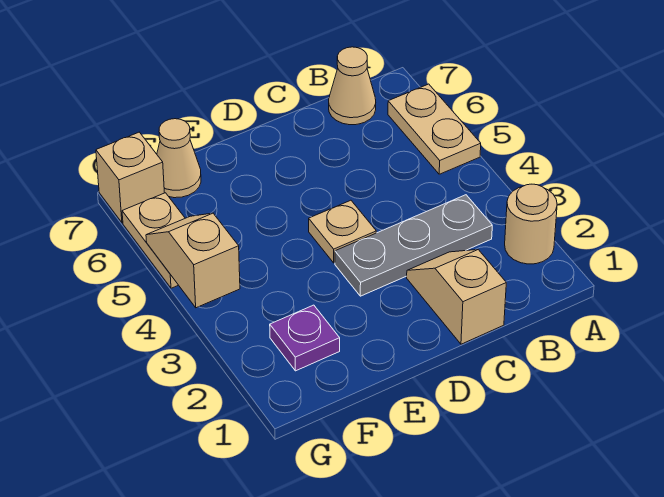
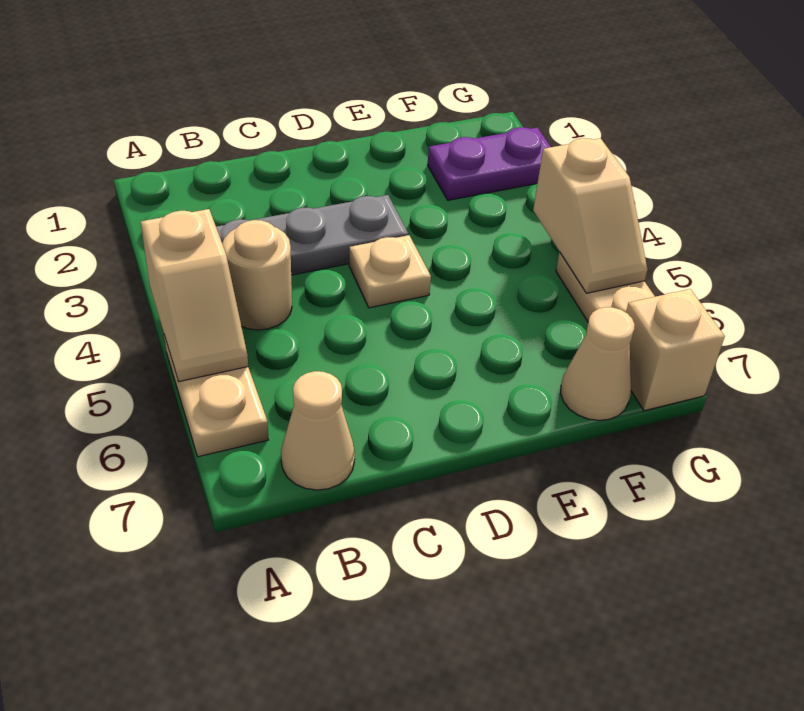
tan round brick A2 level 1 -> tan round brick B4 level 1
tan slope C1:C2 level 1 top 1 -> tan slope A4:A5 level 2 top 4
purple plate F2 level 1 -> purple plate F2:G2 level 1

